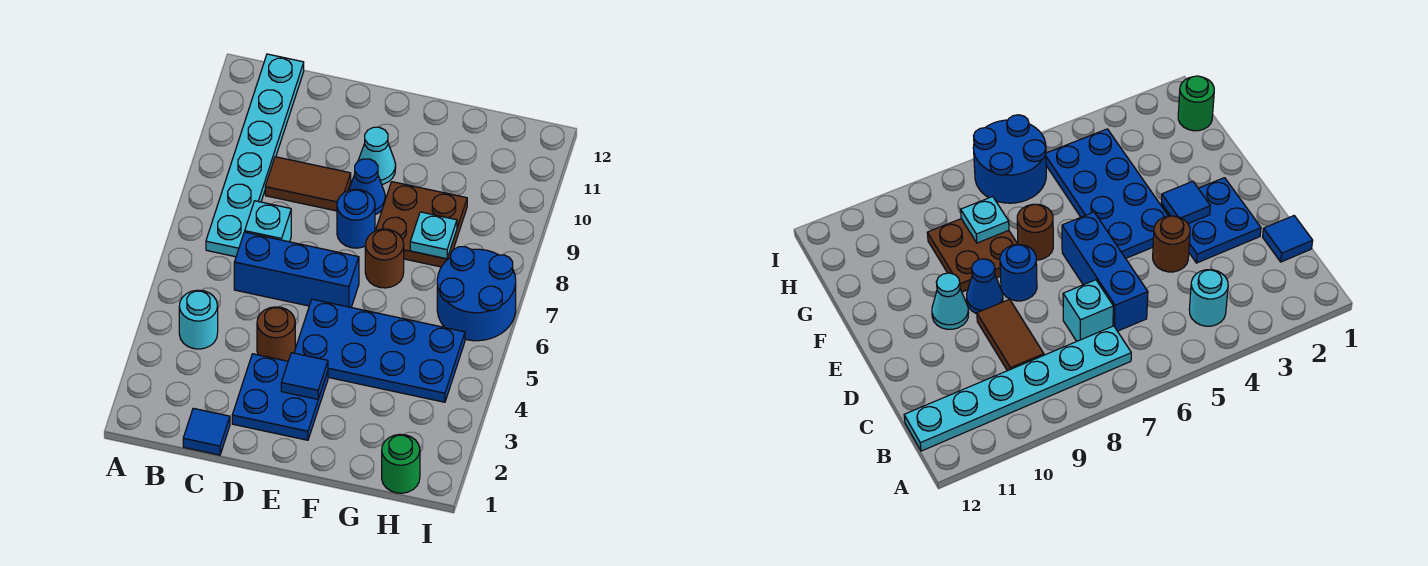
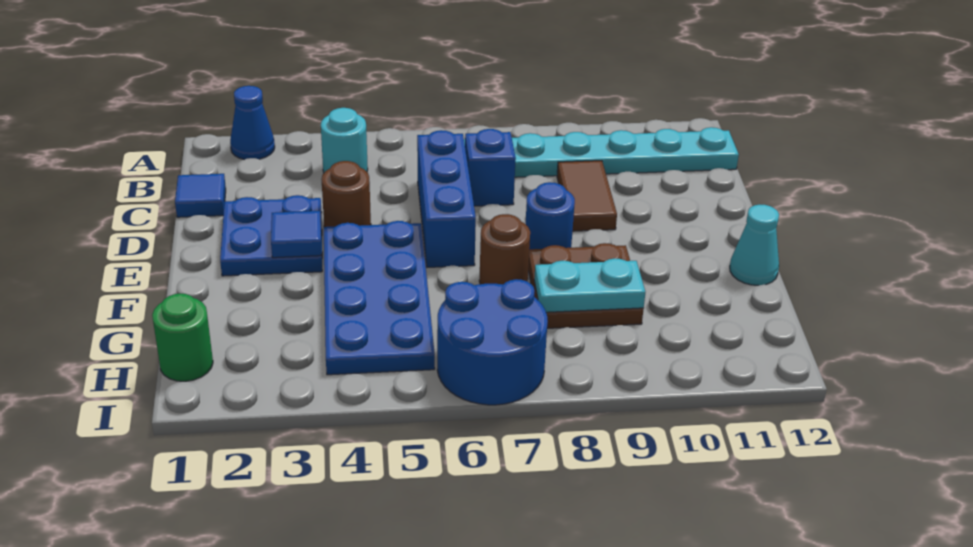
cyan brick C7 level 1 -> blue brick C7 level 1
blue cone E9 level 1 -> blue cone A2 level 1
cyan cone E10 level 1 -> cyan cone F12 level 1
cyan plate G8 level 2 -> cyan plate G8:G9 level 2

